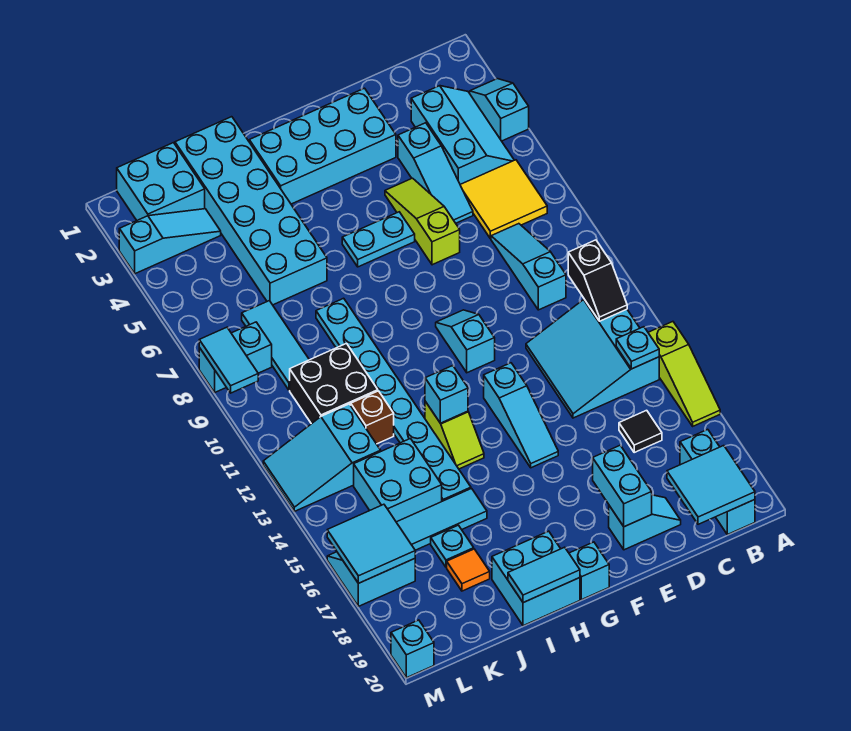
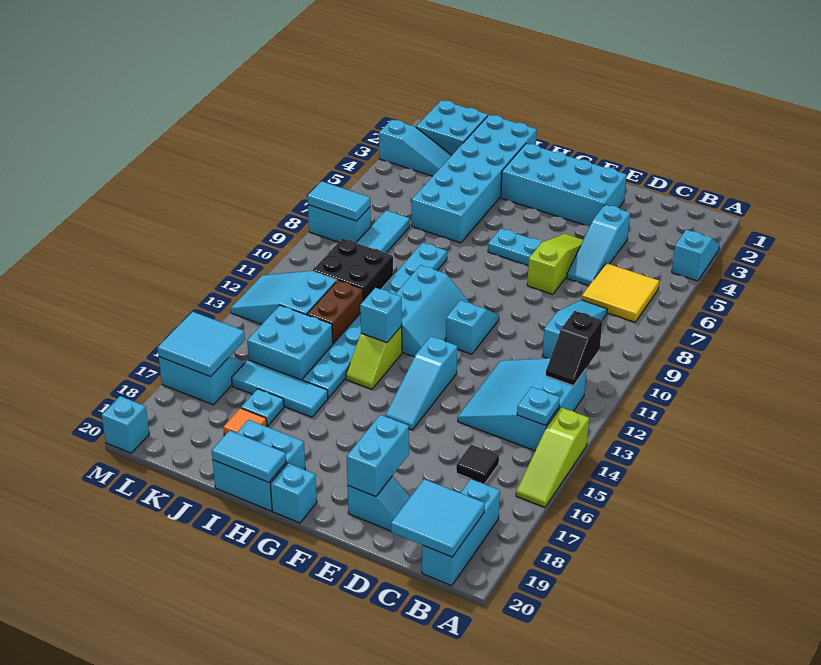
cyan slope B3:C5 level 1 top C -> cyan slope G10:H12 level 1 top H
brown brick J12 level 1 -> brown brick J12:J13 level 1
cyan tile M8:M9 level 2 -> cyan tile L8:M8 level 2

